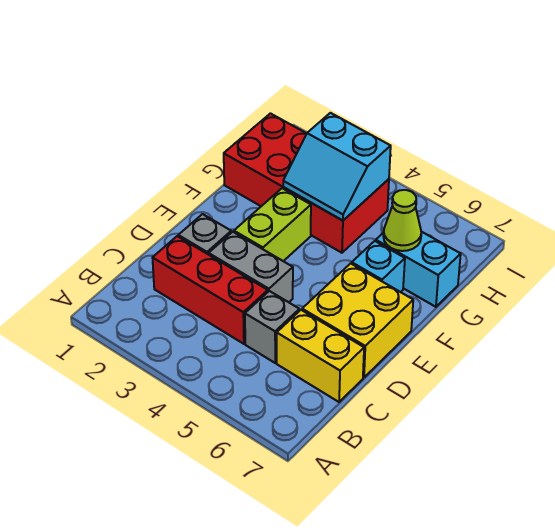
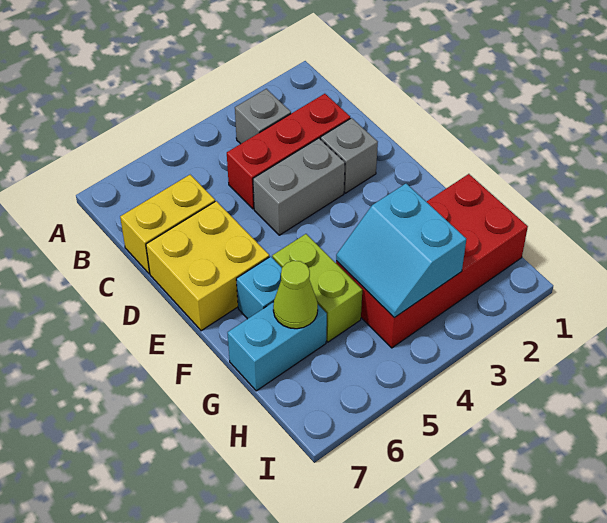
grey brick C5 level 1 -> grey brick B3 level 1
lime brick E3:F3 level 1 -> lime brick F5:G5 level 1
cyan slope G3:H4 level 2 top H -> cyan slope G3:H4 level 2 top 3

